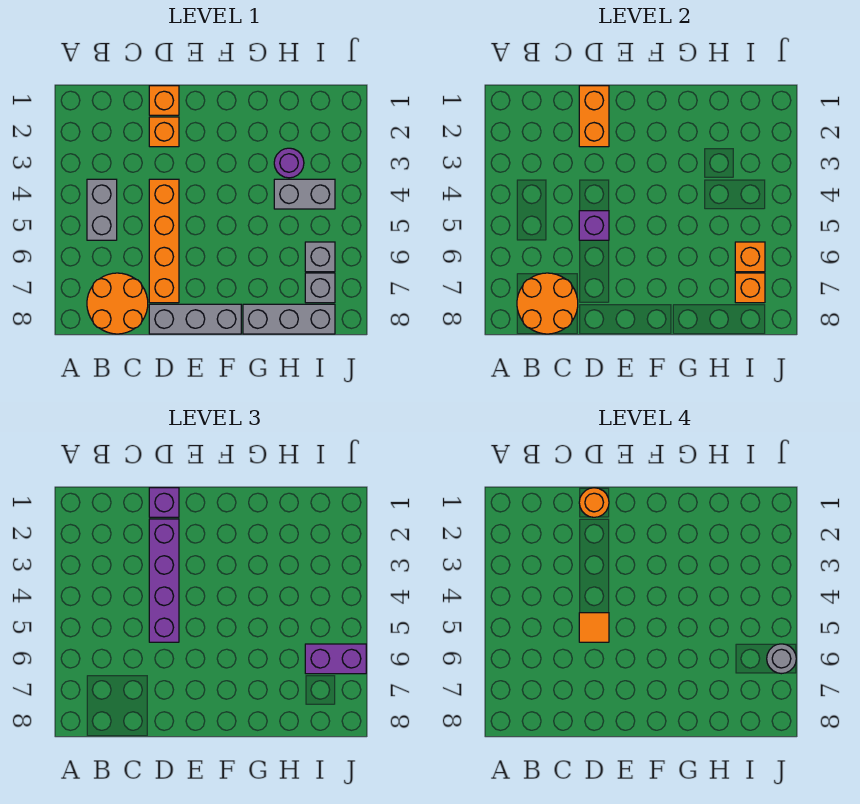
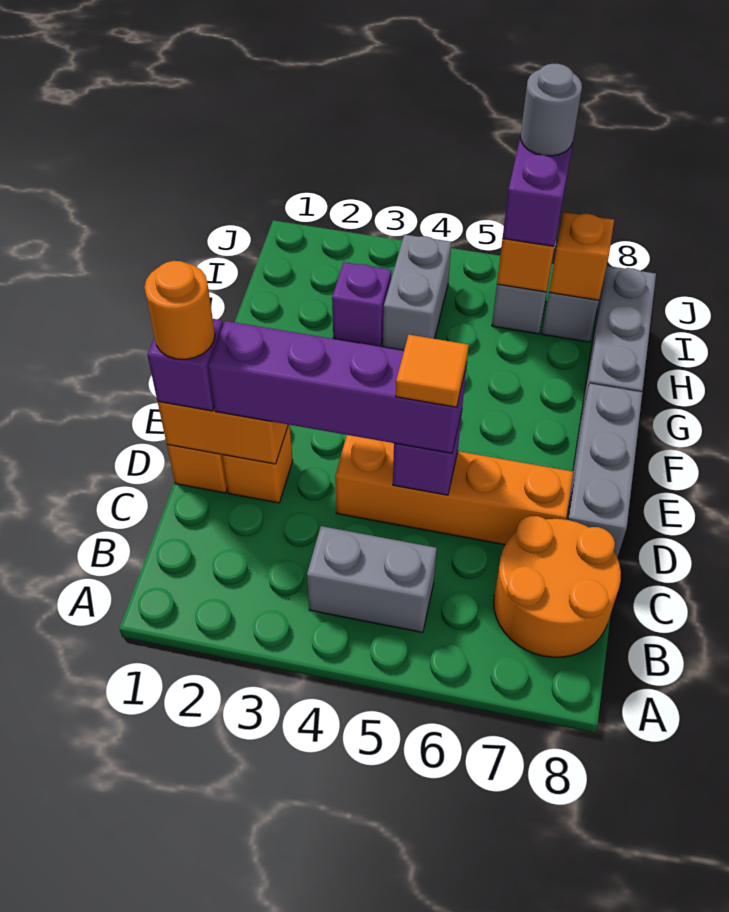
orange round brick B7:C8 level 2 -> none
purple round brick H3 level 1 -> purple brick H3 level 1

